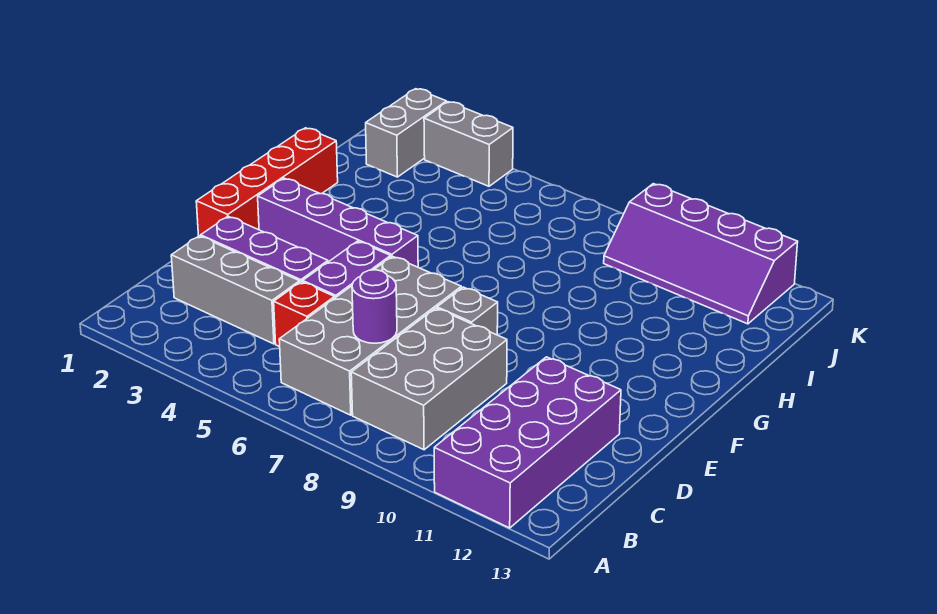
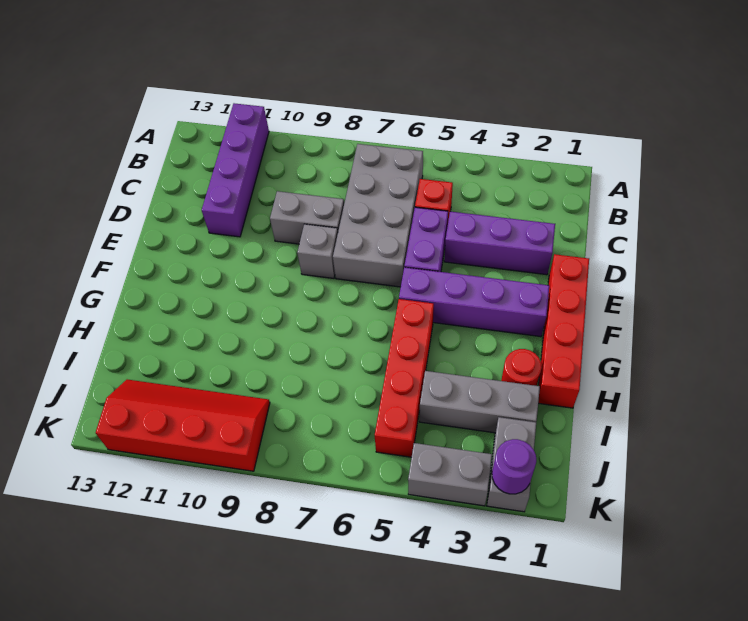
purple brick A11:D12 level 1 -> purple brick A11:D11 level 1
grey brick B8:D9 level 1 -> grey brick D8:D9 level 1
grey brick C2:C4 level 1 -> grey brick I2:I4 level 1
purple round brick C7 level 2 -> purple round brick K2 level 2
none -> red brick G5:J5 level 1
none -> red round brick H2 level 1
purple slope J9:K12 level 1 top K -> red slope J9:K12 level 1 top K

